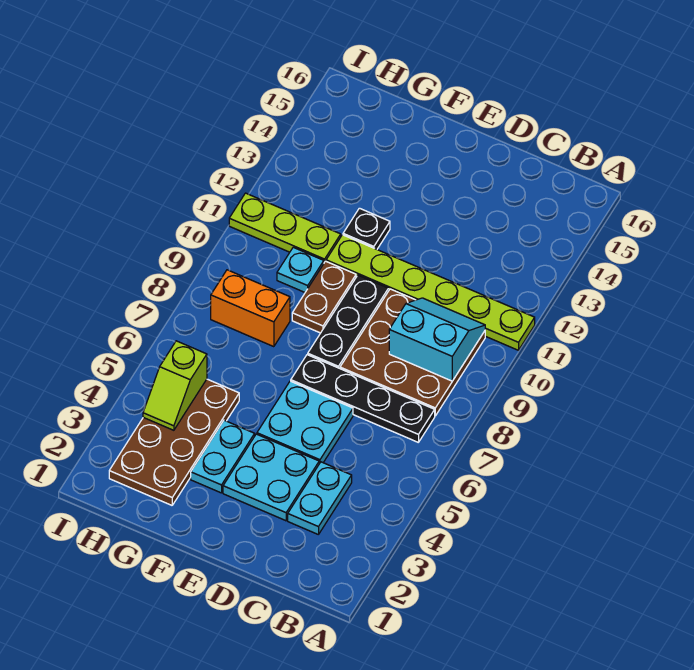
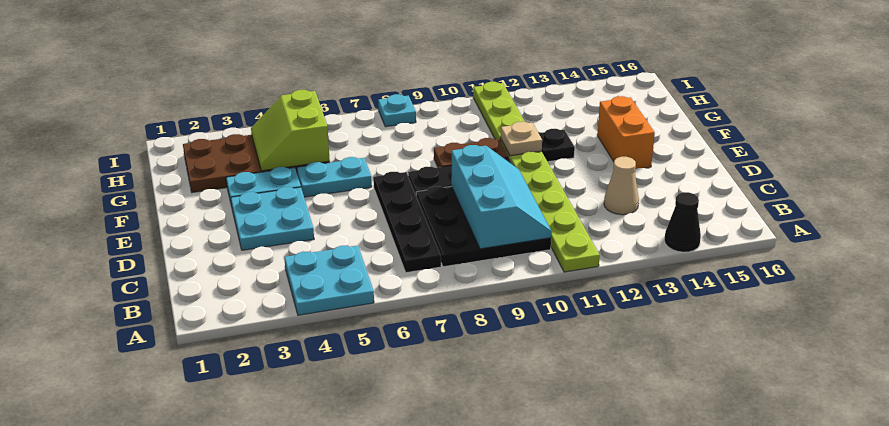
none -> black cone A14 level 1
brown plate B8:D10 level 1 -> black plate B8:D10 level 1
cyan slope B9:C10 level 2 top 9 -> cyan slope B9:D10 level 2 top 9
cyan plate C3:C4 level 1 -> cyan plate F5:F6 level 1
none -> tan cone C13 level 1
cyan plate D5:E6 level 1 -> cyan plate A4:B5 level 1
none -> tan plate F11 level 2
orange brick G8:H8 level 1 -> orange brick E14:F14 level 1
cyan plate G10 level 1 -> cyan plate I8 level 1
lime slope H4:H5 level 2 top 5 -> lime slope G4:H5 level 2 top 5

